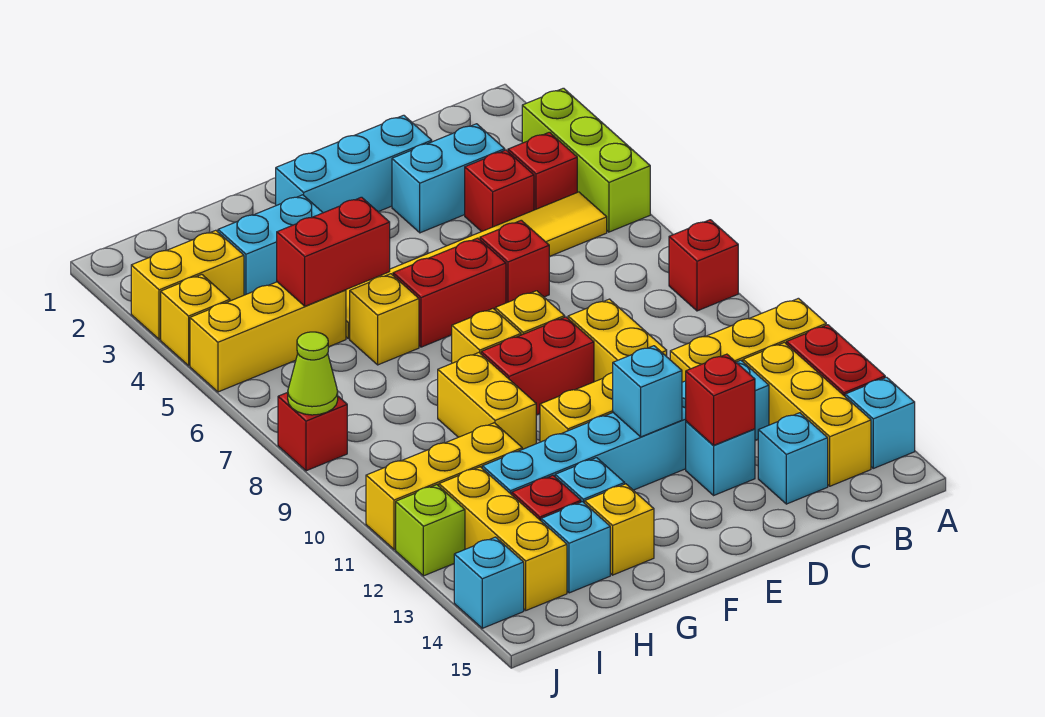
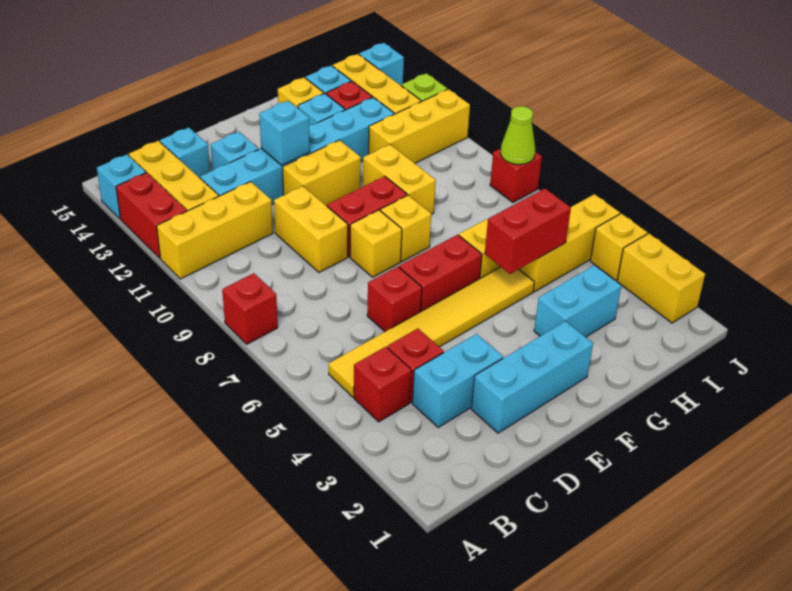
lime brick A3:A5 level 1 -> none
red brick D13 level 2 -> none
yellow brick I3:J3 level 1 -> yellow brick J2:J3 level 1

